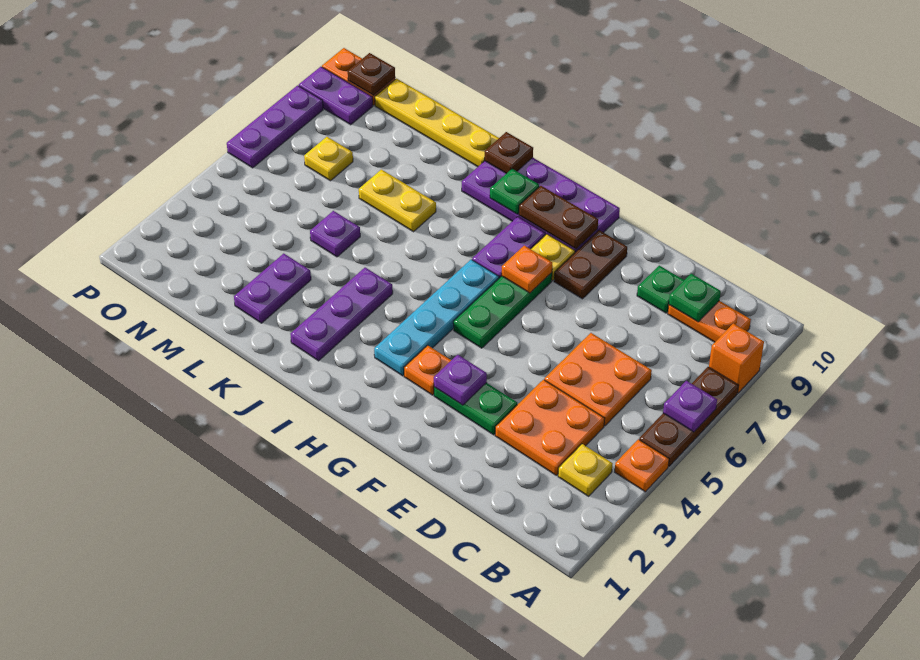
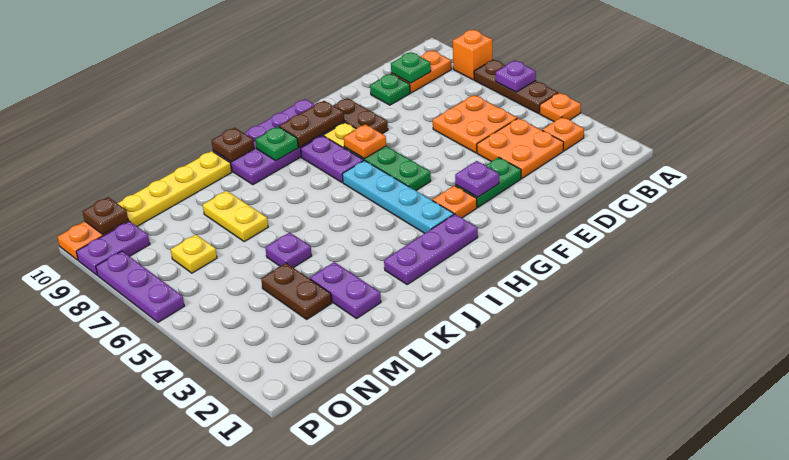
yellow plate B3 level 1 -> orange plate B3 level 1
purple plate J2:J4 level 1 -> purple plate H2:J2 level 1
yellow plate K7:L7 level 1 -> yellow plate L7:L8 level 1
none -> brown plate M3:M4 level 1

